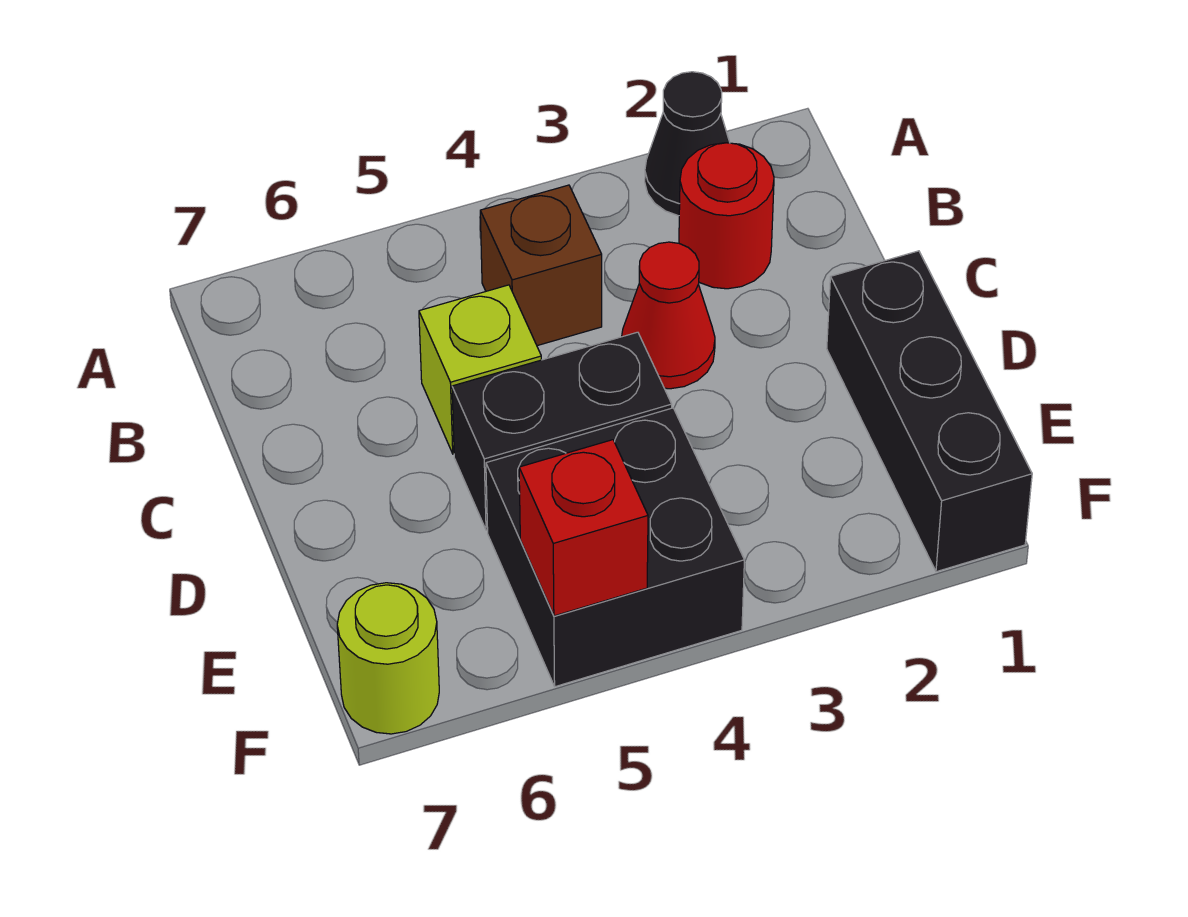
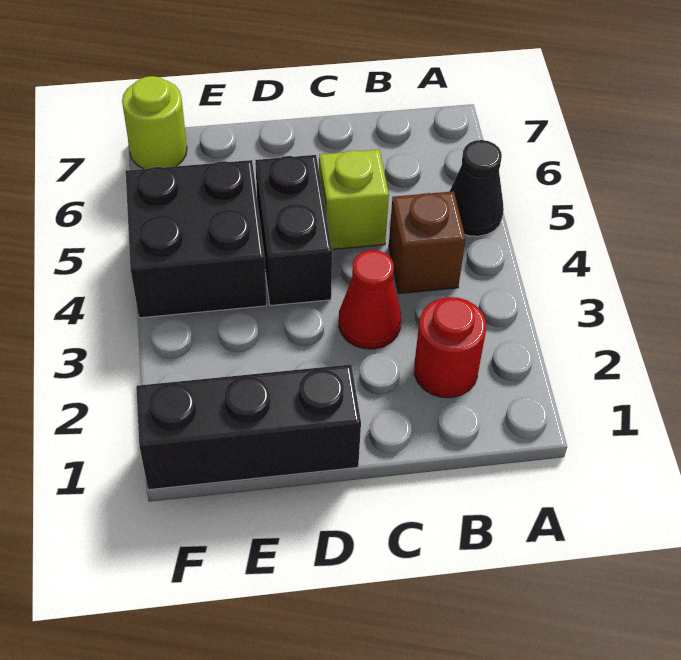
black cone A2 level 1 -> black cone A5 level 1
red brick F5 level 2 -> none

